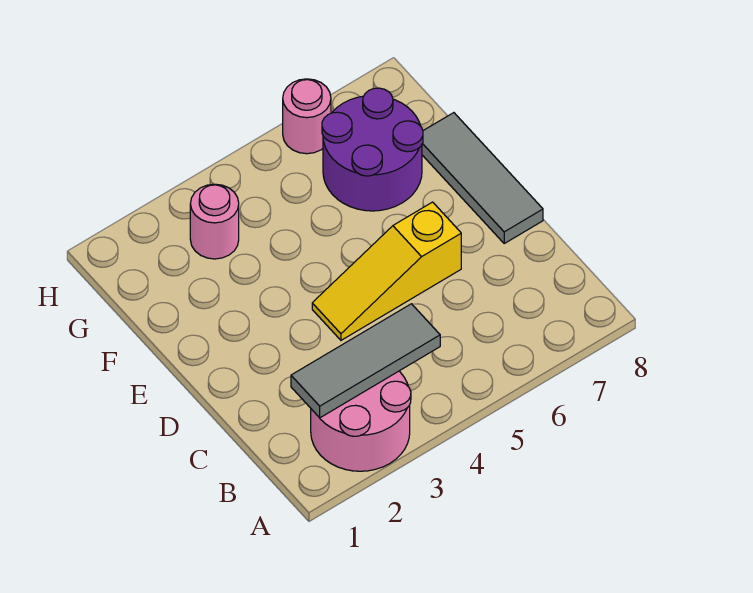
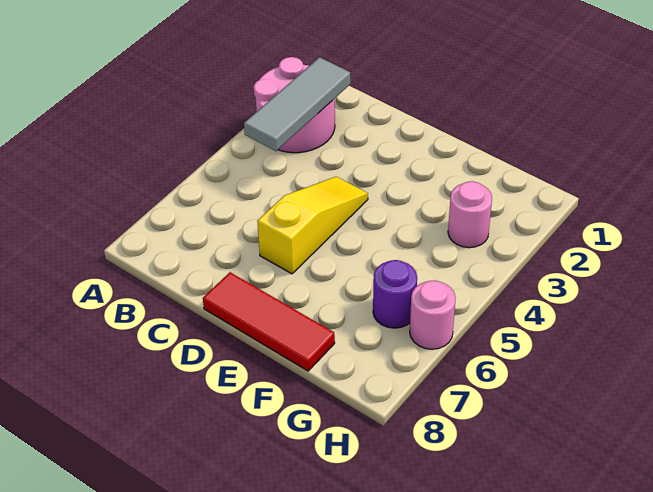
grey tile D8:F8 level 1 -> red tile D8:F8 level 1
purple round brick F6:G7 level 1 -> purple round brick G6 level 1

